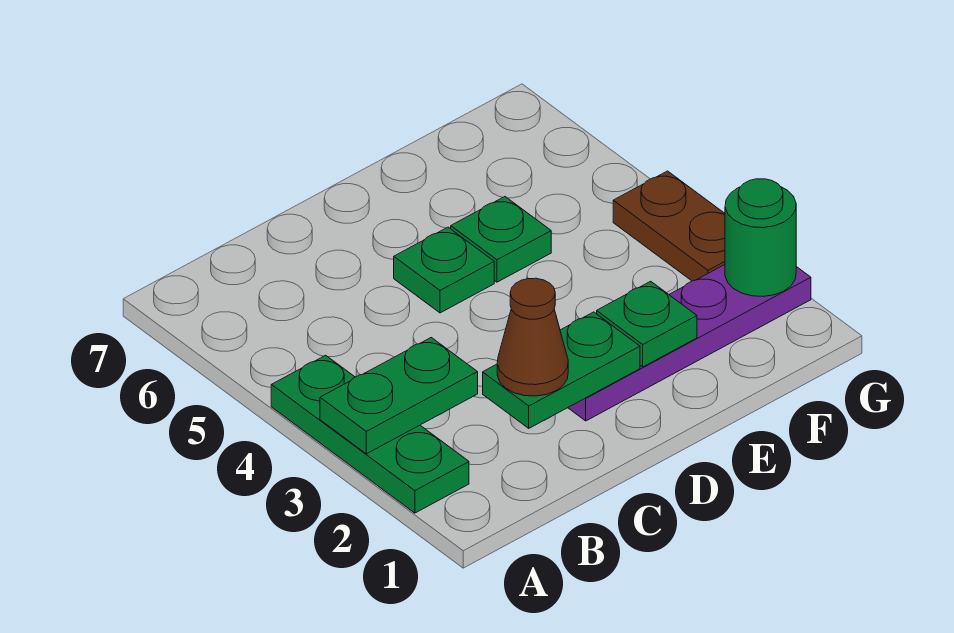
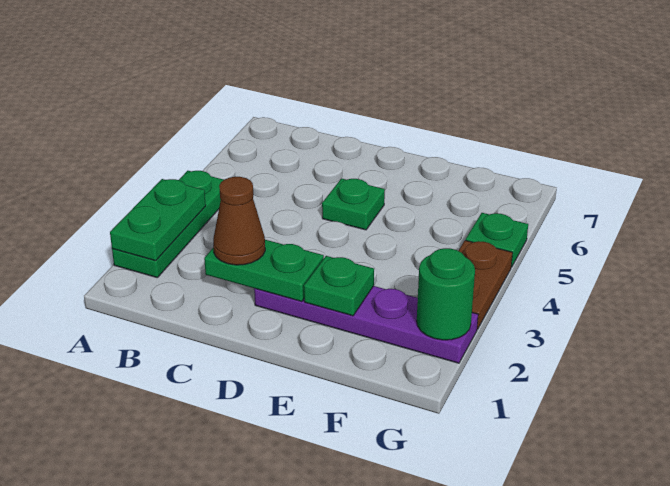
green plate A3:B3 level 2 -> green plate A2:A3 level 2
green plate E5 level 1 -> green plate G5 level 1

